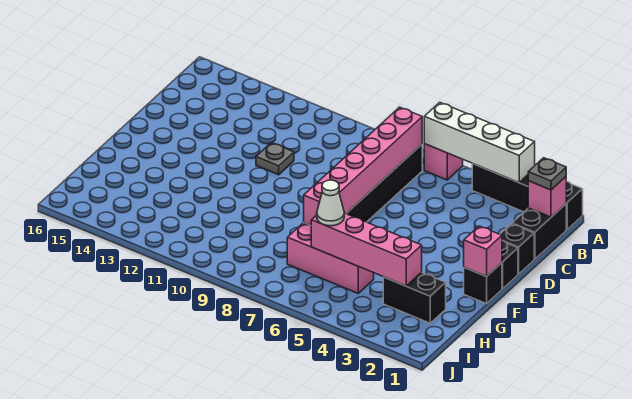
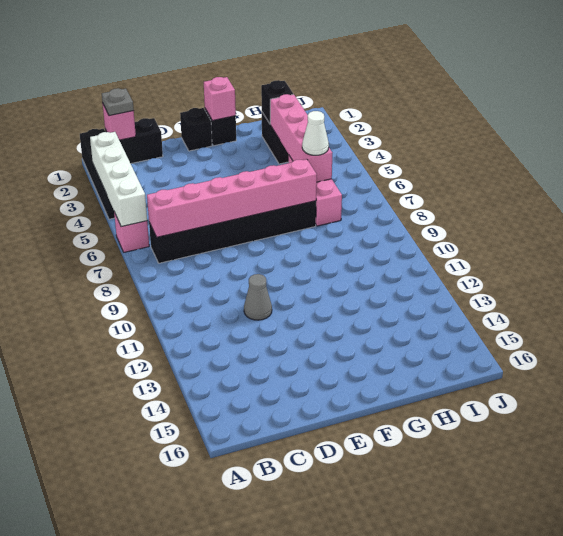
black brick D1 level 1 -> black brick H2 level 2
grey plate D11 level 1 -> grey cone D11 level 1

